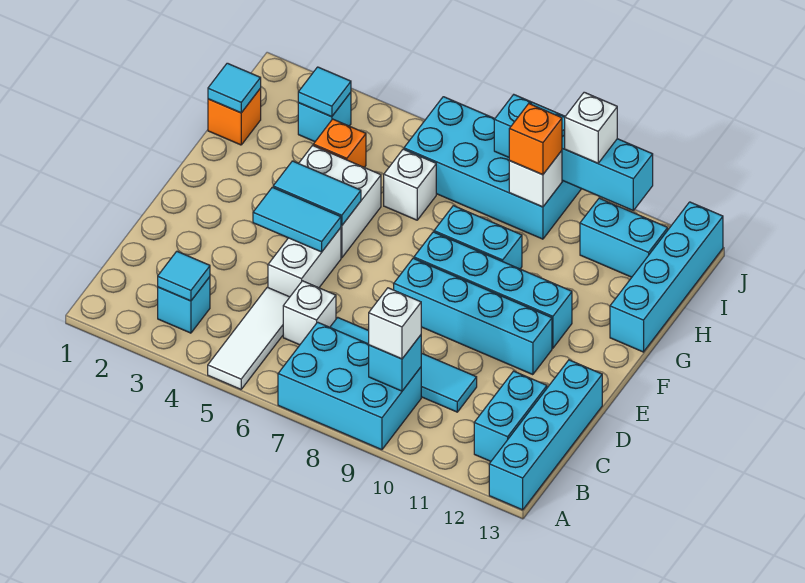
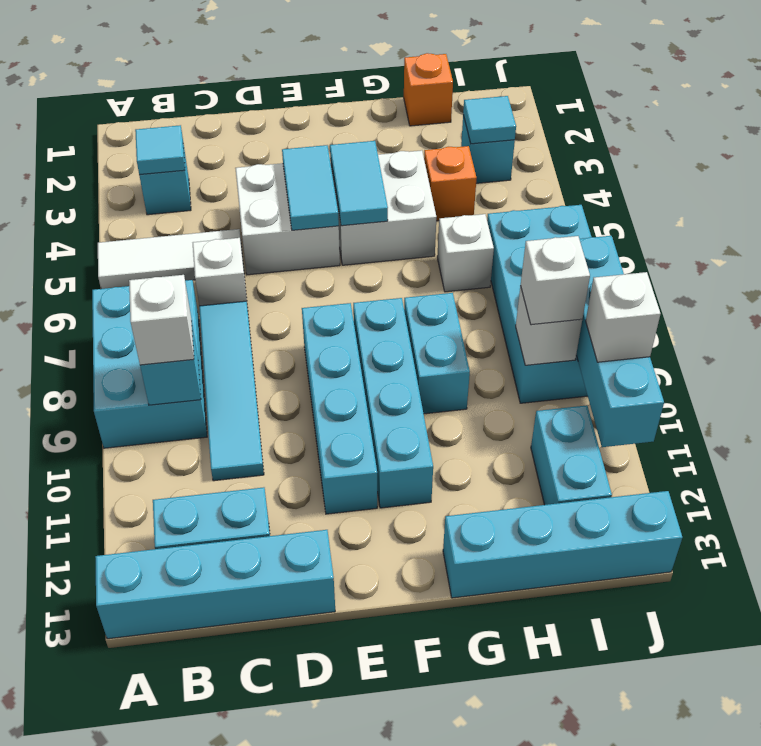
white brick D5:E5 level 1 -> white brick D4:E5 level 1
cyan tile H1 level 2 -> none
orange brick I9 level 3 -> white brick I9 level 3

